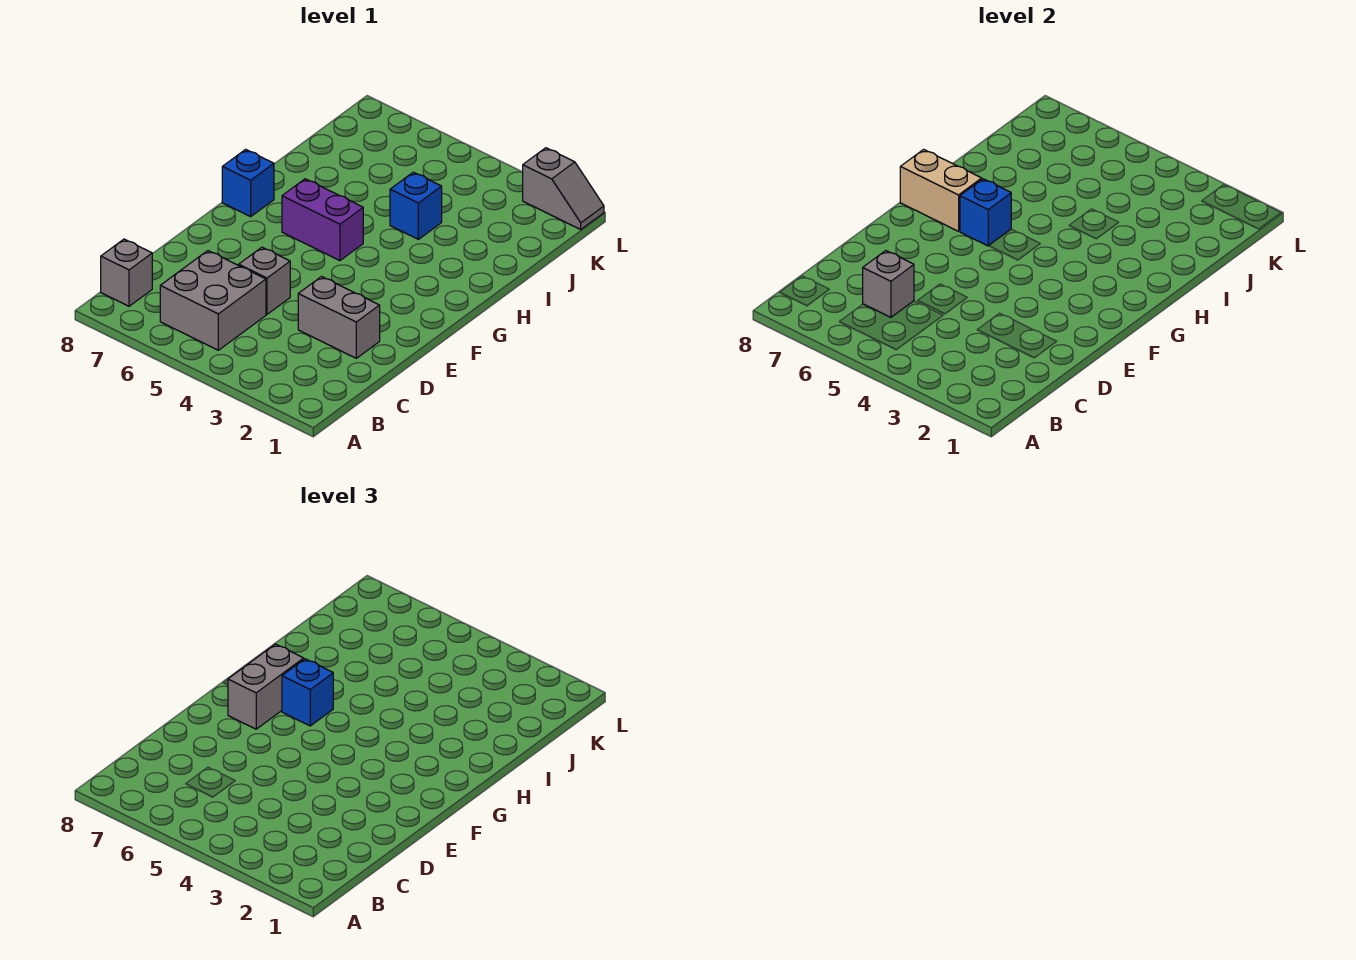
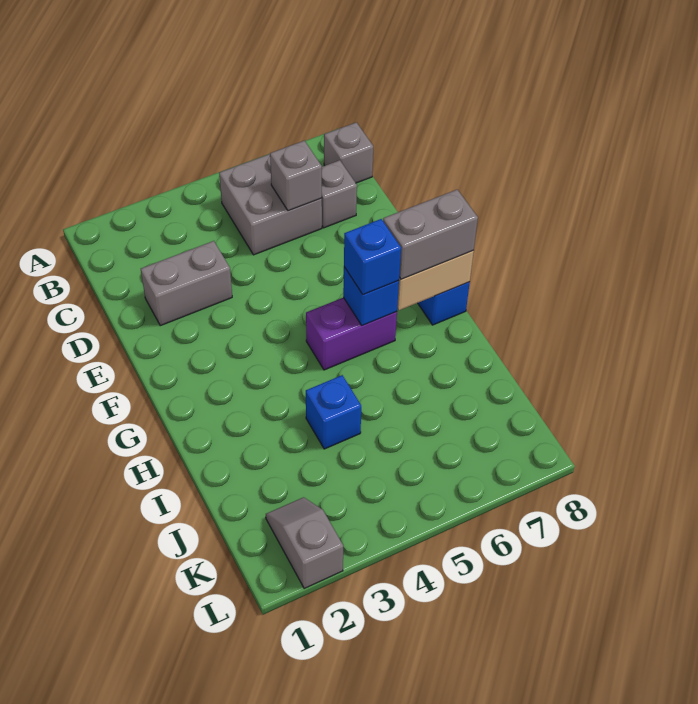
grey brick D5 level 1 -> grey brick C7 level 1
grey brick F7:G7 level 3 -> grey brick G7:G8 level 3
grey slope L1:L2 level 1 top 2 -> grey slope K2:L2 level 1 top L

